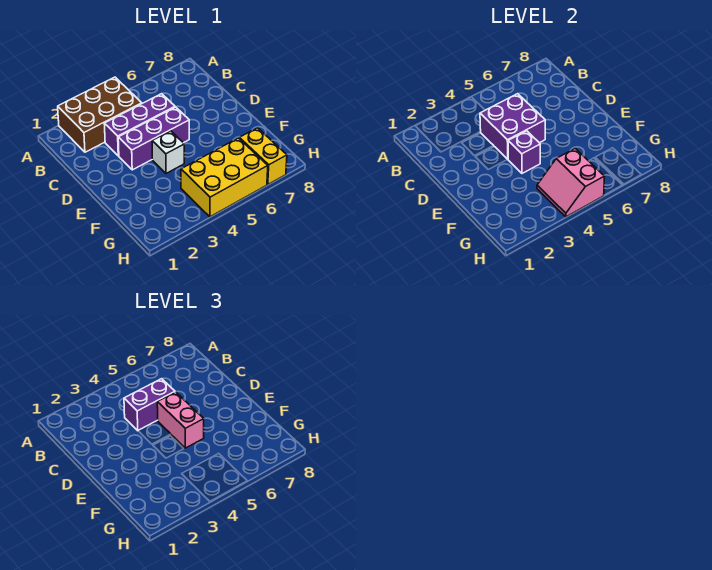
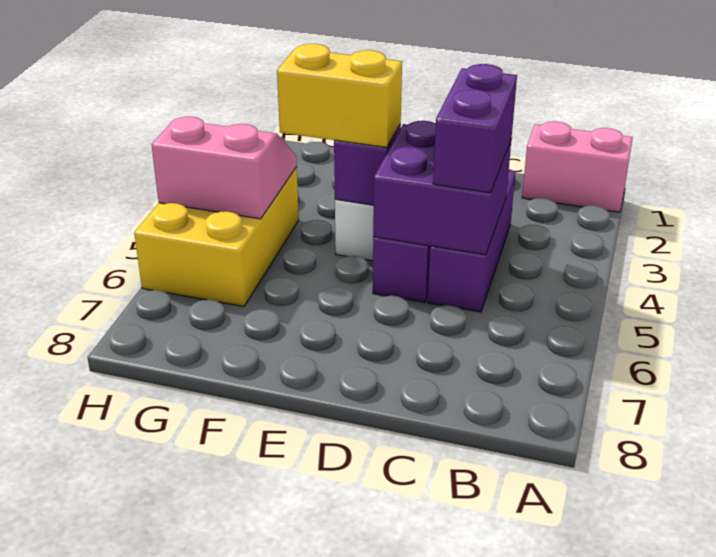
brown brick A2:B4 level 1 -> none
pink brick D5:E5 level 3 -> pink brick A1:B1 level 1
yellow brick G7:H7 level 1 -> yellow brick E4:F4 level 3

